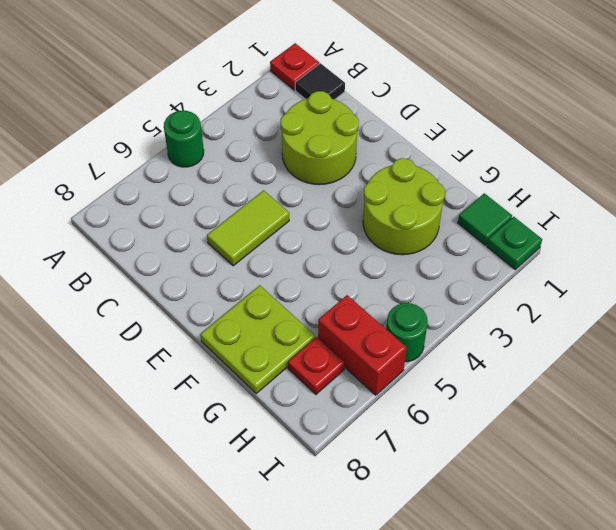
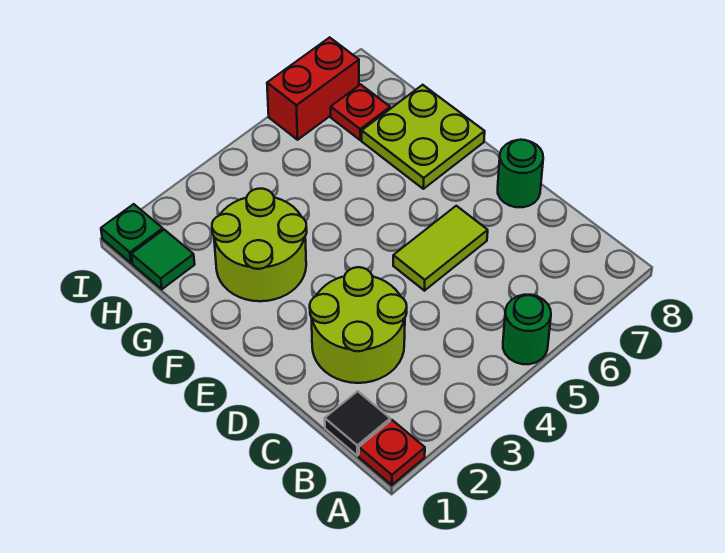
red brick H6:I6 level 1 -> red brick I6:I7 level 1
green round brick I5 level 1 -> green round brick D8 level 1

